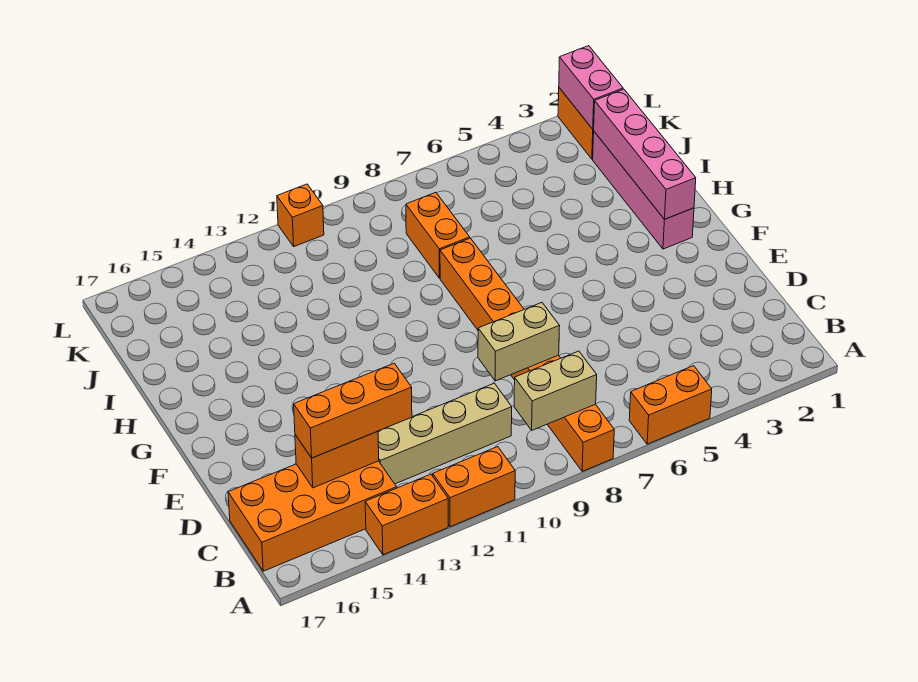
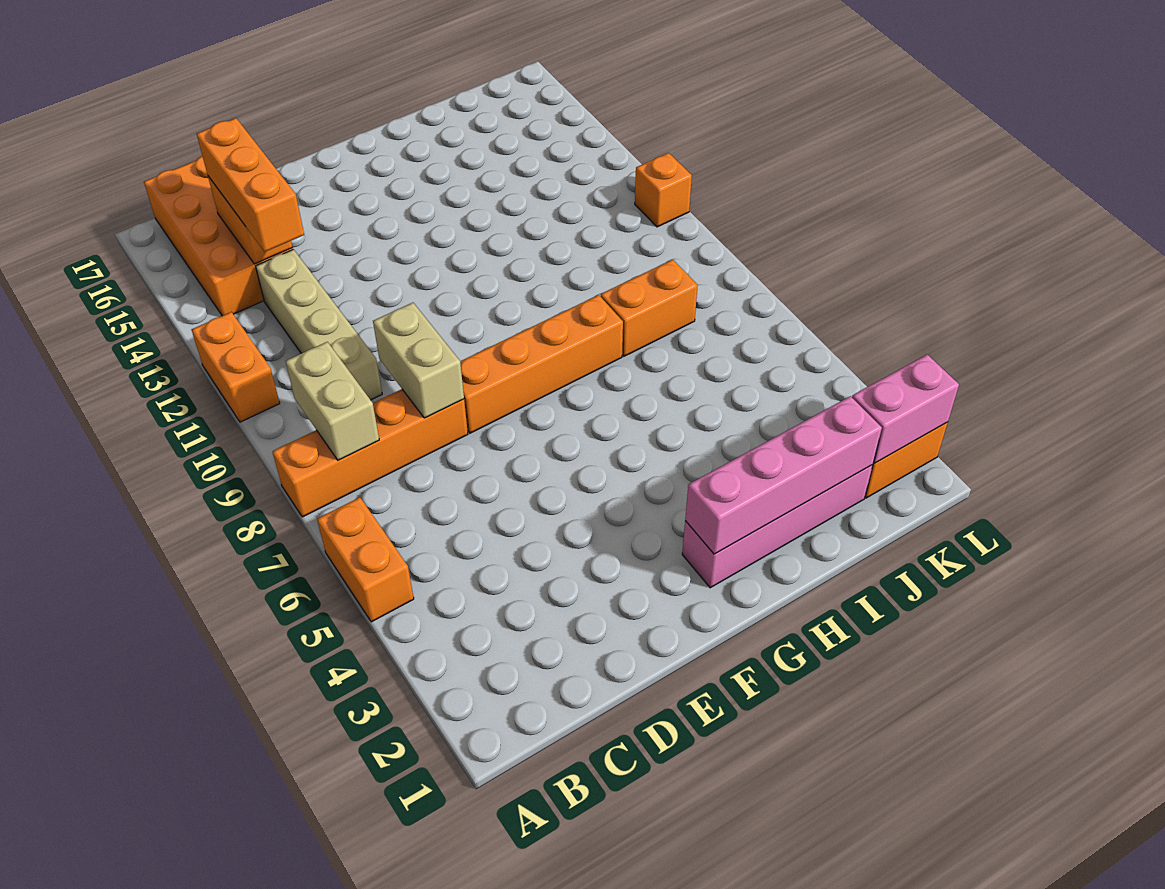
orange brick A13:A14 level 1 -> none

